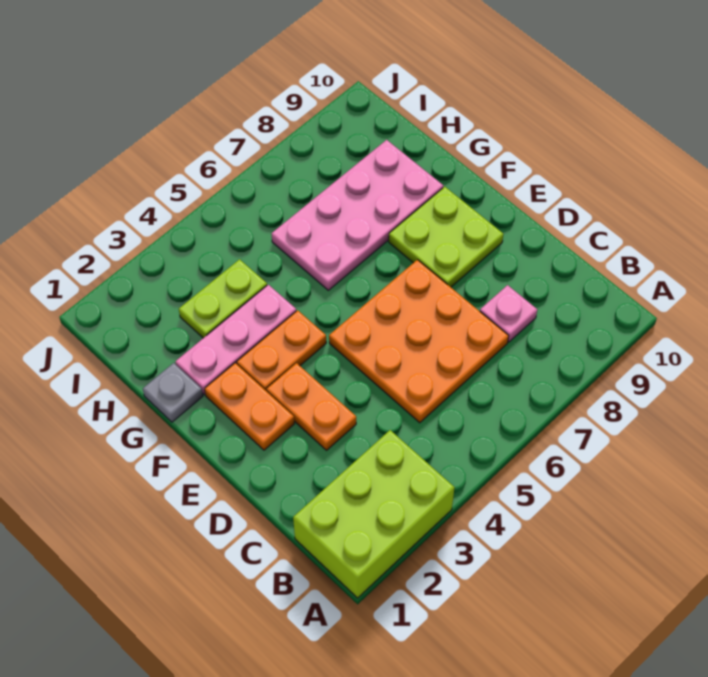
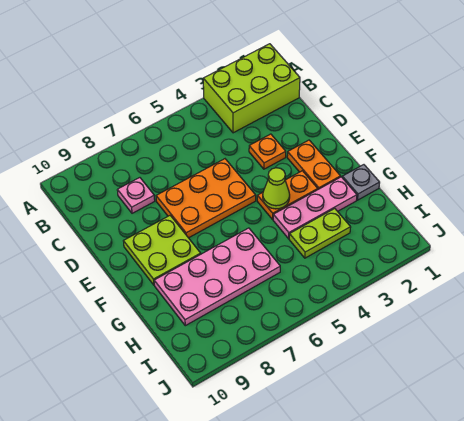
orange plate C5:E7 level 1 -> orange plate D5:E7 level 1
orange plate D3:E3 level 1 -> orange plate D3 level 1
none -> lime cone F4 level 2

